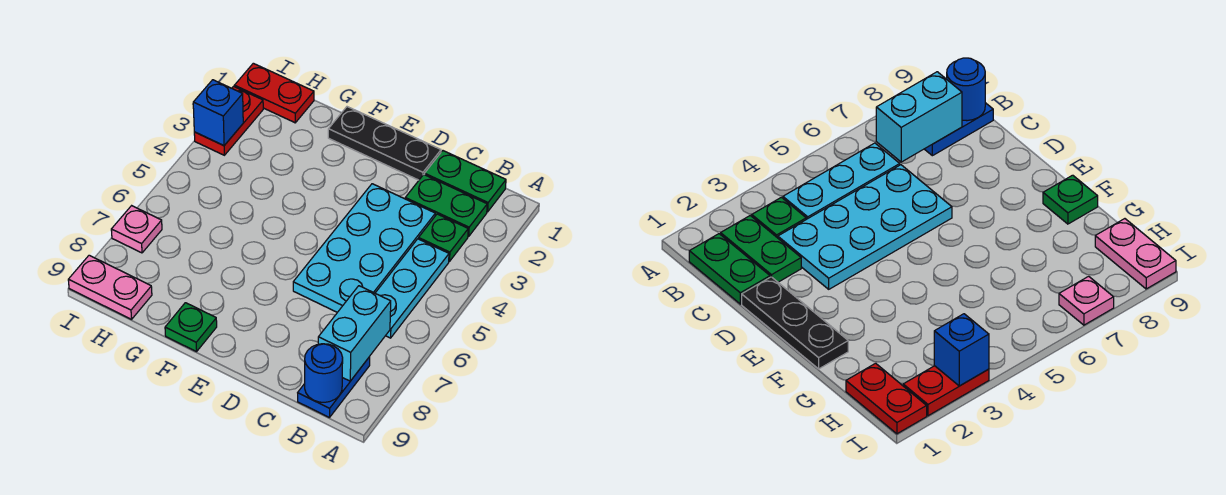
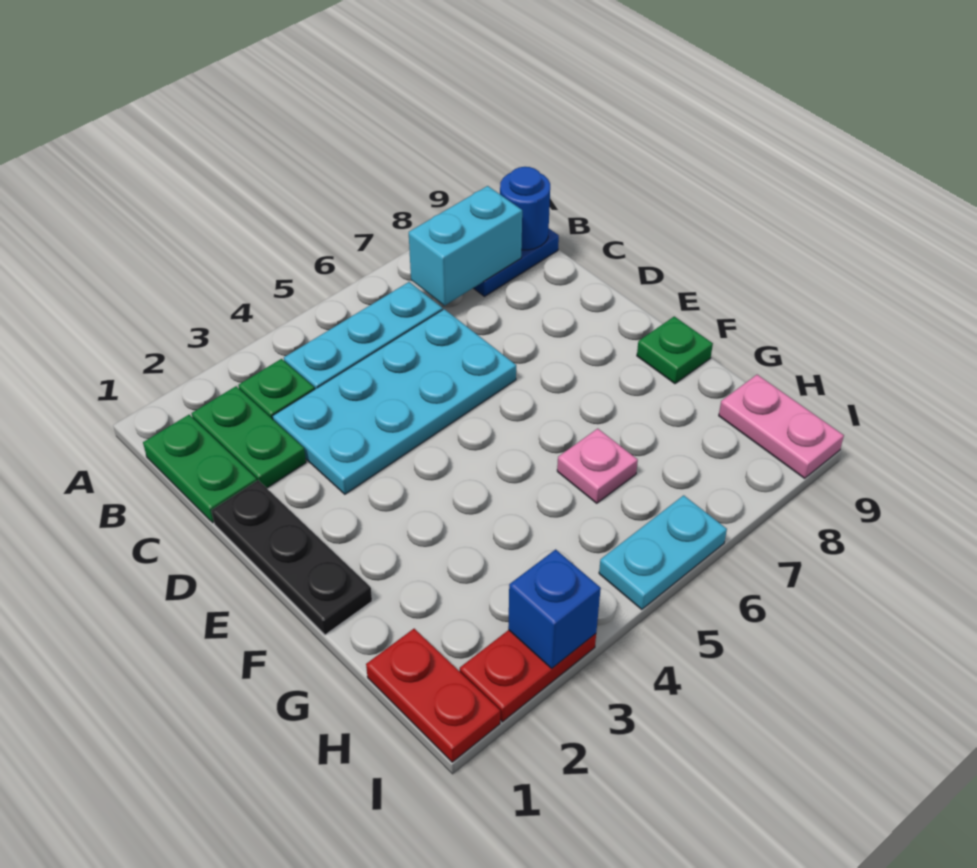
none -> cyan plate I5:I6 level 1
pink plate I7 level 1 -> pink plate G6 level 1

